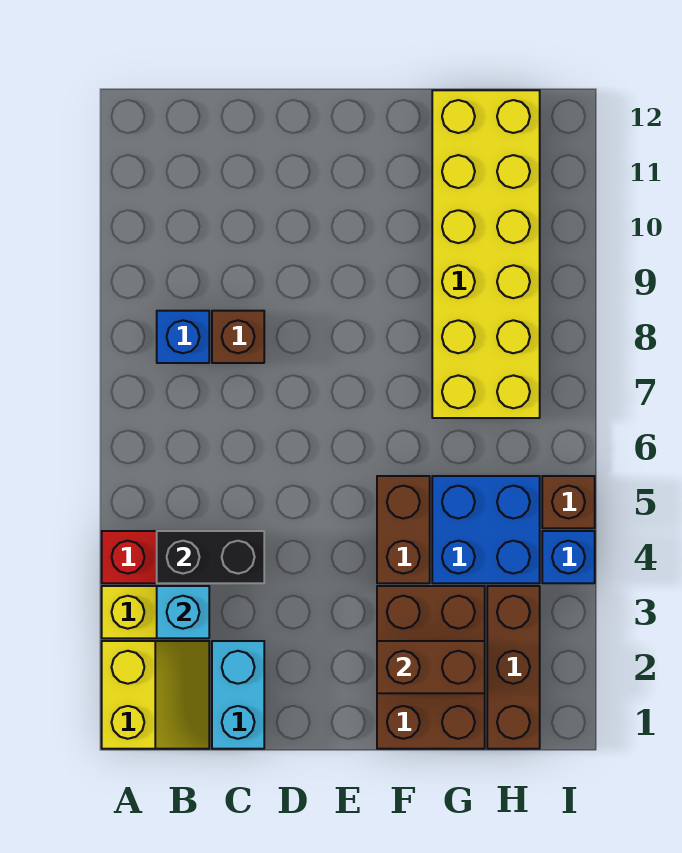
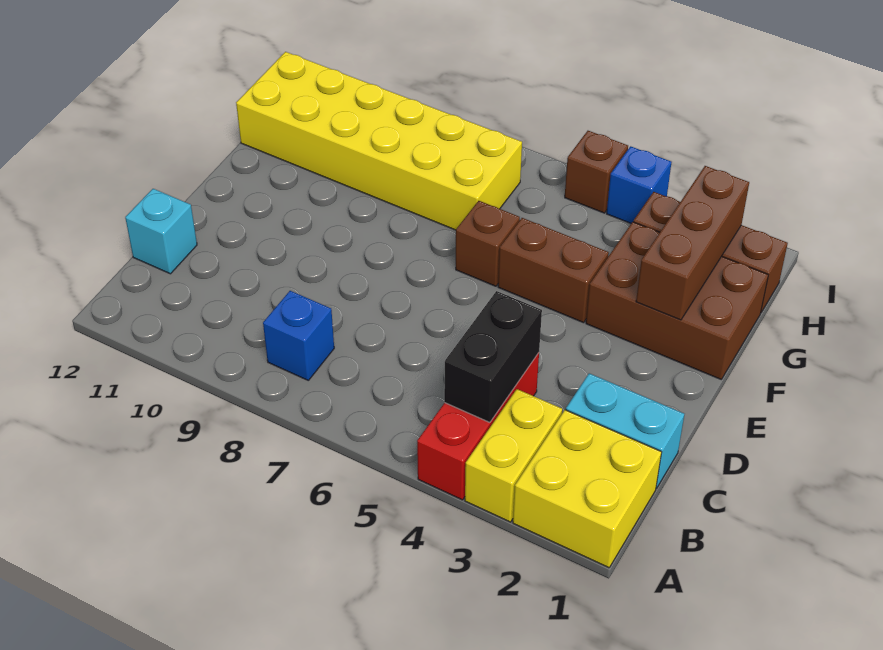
yellow slope A1:B2 level 1 top A -> yellow brick A1:B2 level 1
cyan brick B3 level 2 -> cyan brick C12 level 1
brown brick C8 level 1 -> brown brick F6 level 1
brown brick F2:G2 level 2 -> brown brick F2:H2 level 2
blue brick G4:H5 level 1 -> none

